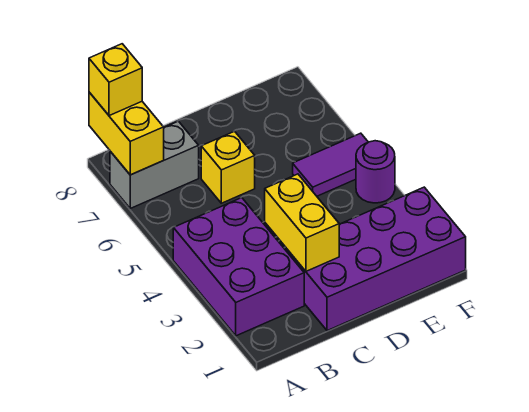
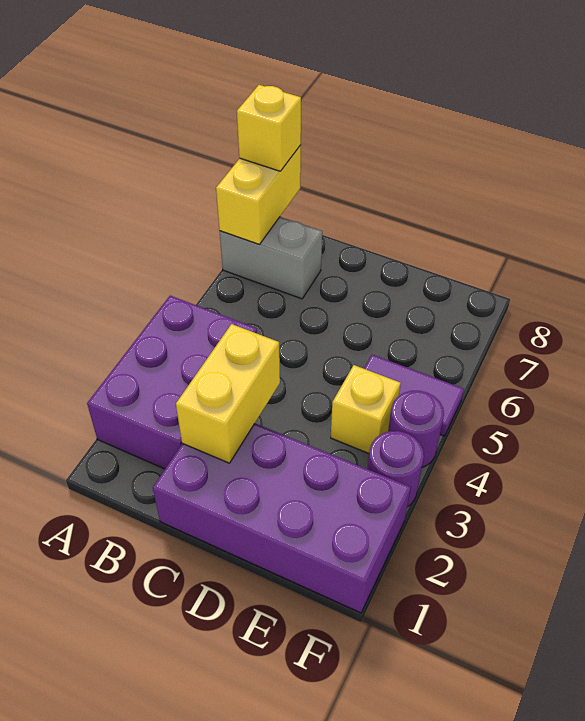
yellow brick C6 level 1 -> yellow brick E4 level 1
none -> purple round brick F3 level 1

